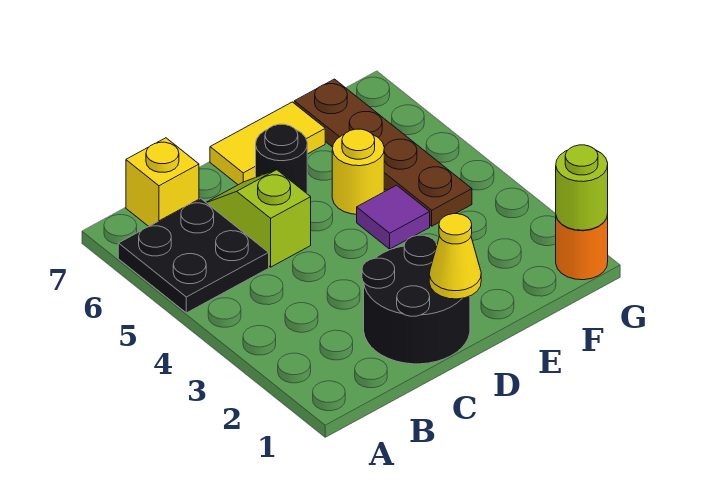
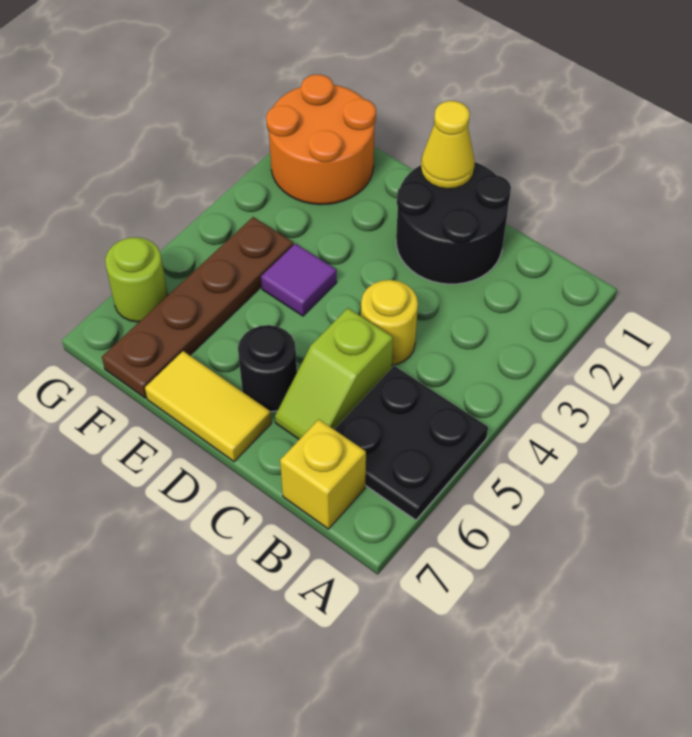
yellow round brick E5 level 1 -> yellow round brick C4 level 1
orange round brick G1 level 1 -> orange round brick F1:G2 level 1
lime round brick G1 level 2 -> lime round brick G6 level 1

